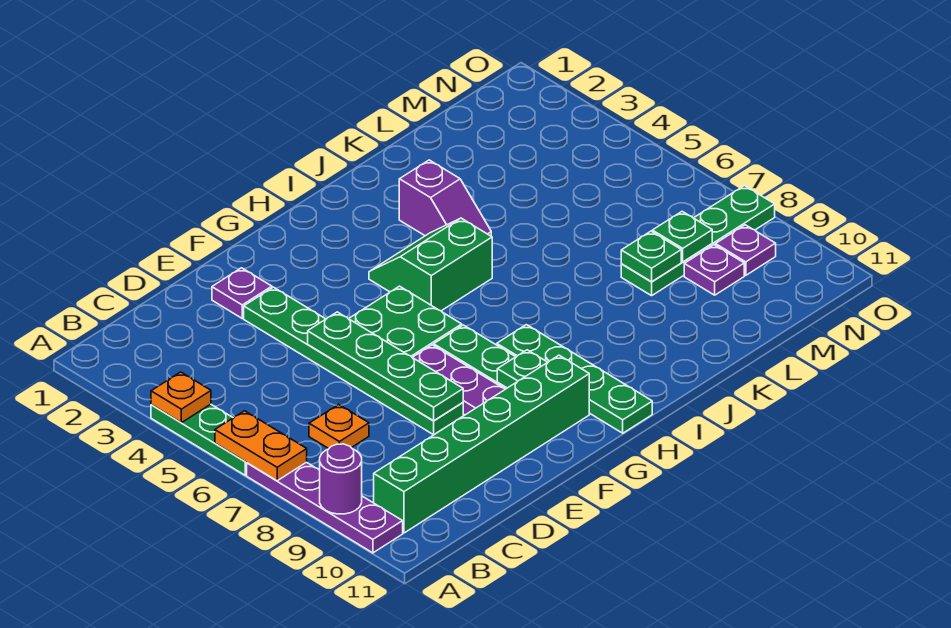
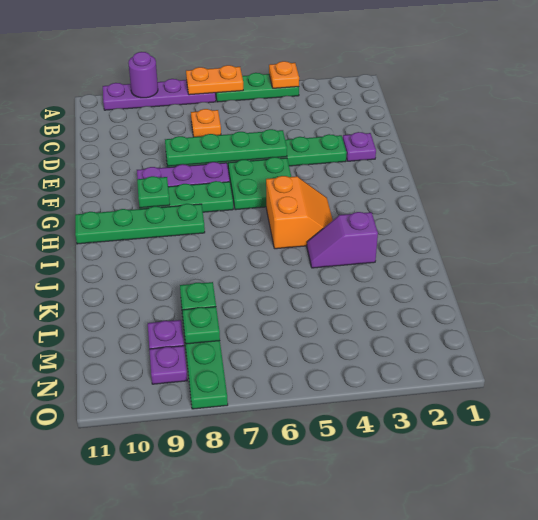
green brick B10:G10 level 1 -> none
green slope H4:I5 level 1 top 5 -> orange slope H4:I5 level 1 top 5

